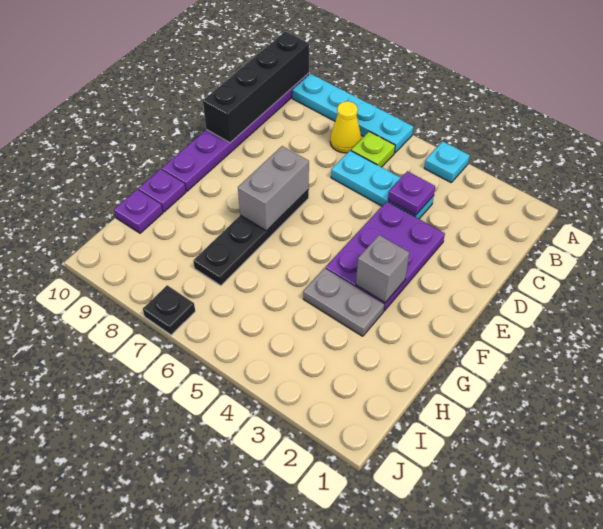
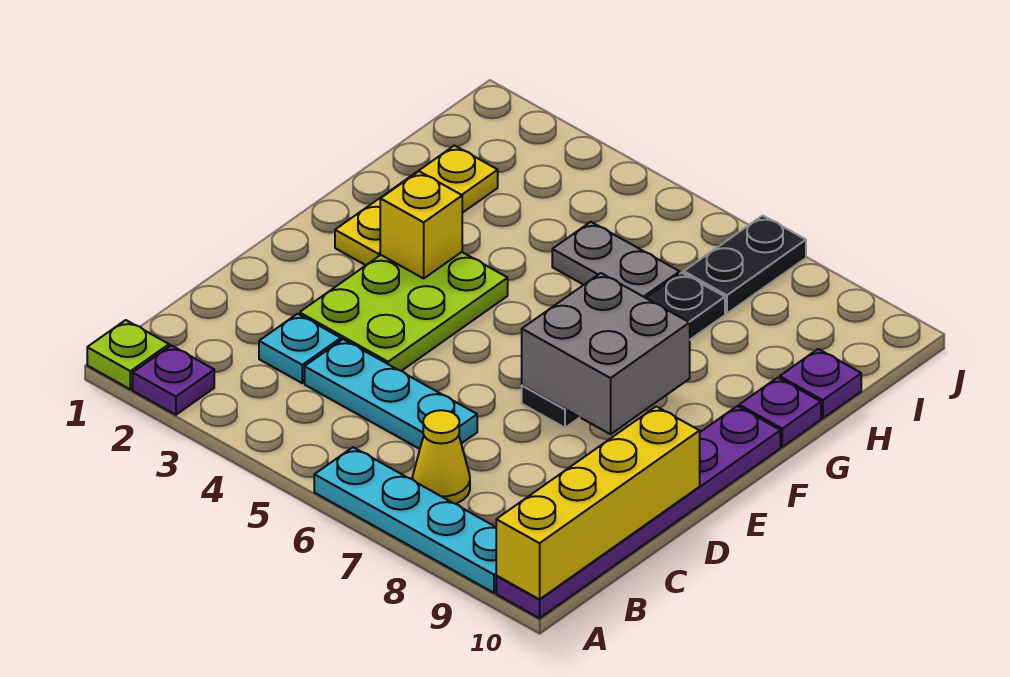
cyan plate A4 level 1 -> cyan plate C3 level 1
black brick A10:D10 level 2 -> yellow brick A10:D10 level 2
lime plate B6 level 1 -> lime plate A1 level 1
purple plate C4 level 2 -> purple plate A2 level 1
purple plate D3:F4 level 1 -> lime plate D3:F4 level 1
grey brick E7:F7 level 2 -> grey brick E7:F8 level 2
none -> yellow plate F2:H2 level 1
grey brick F3 level 2 -> yellow brick F3 level 2
grey plate G3:G4 level 1 -> grey plate H5:H6 level 1
black plate J7 level 1 -> black plate I7:J7 level 1

